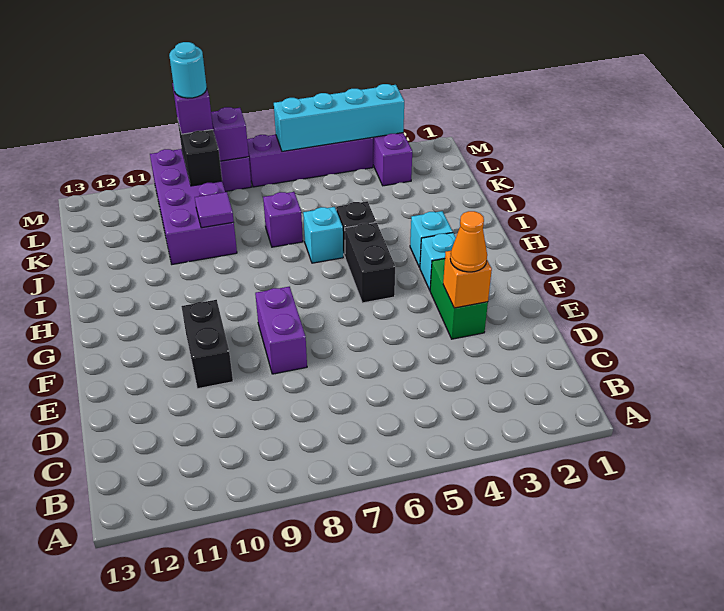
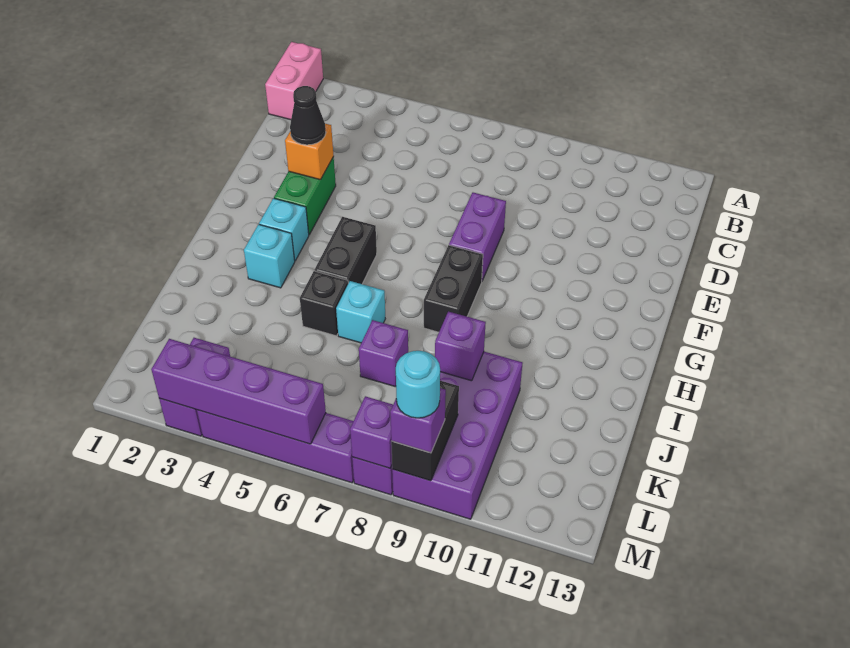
none -> pink brick A1:B1 level 1
orange cone E3 level 3 -> black cone E3 level 3
black brick E10:F10 level 1 -> black brick G8:H8 level 1
purple tile J9 level 2 -> purple brick J9 level 2
cyan brick M3:M6 level 2 -> purple brick M3:M6 level 2

